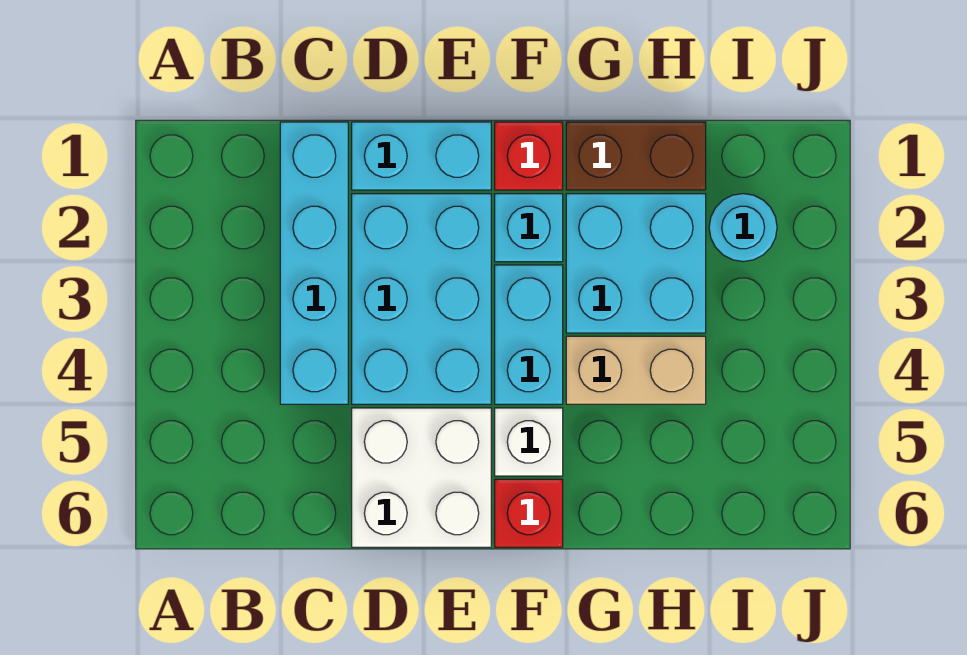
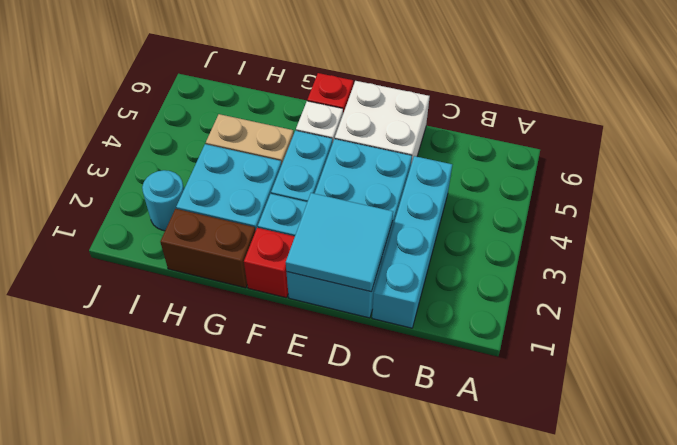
none -> cyan tile D1:E2 level 2

